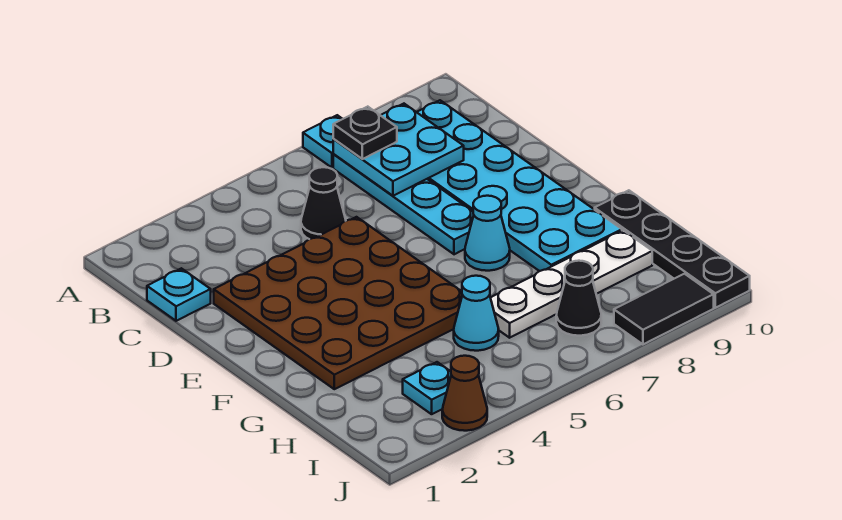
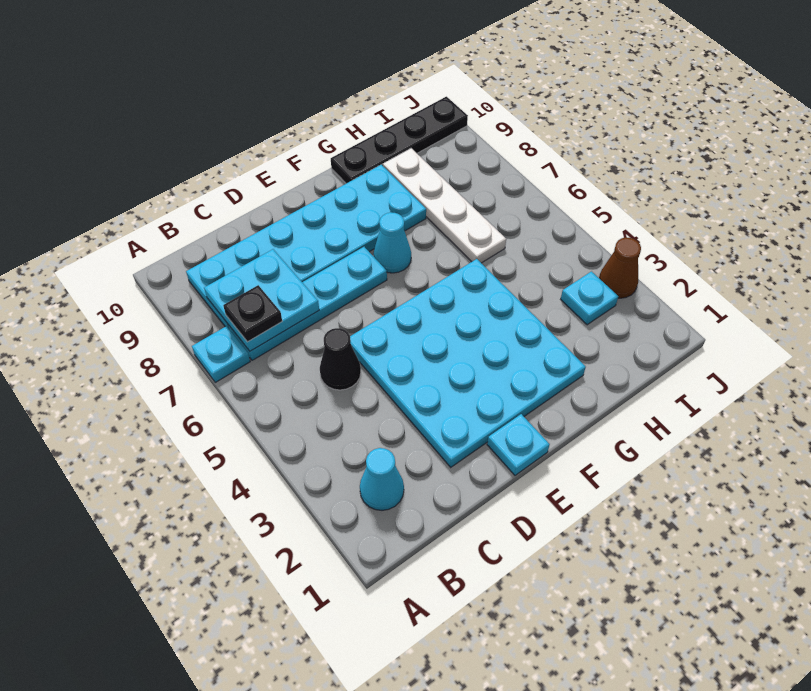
cyan plate C1 level 1 -> cyan plate E1 level 1
brown plate D2:G5 level 1 -> cyan plate D2:G5 level 1
cyan cone H5 level 1 -> cyan cone B2 level 1
black cone I7 level 1 -> none
black tile J8:J9 level 1 -> none

